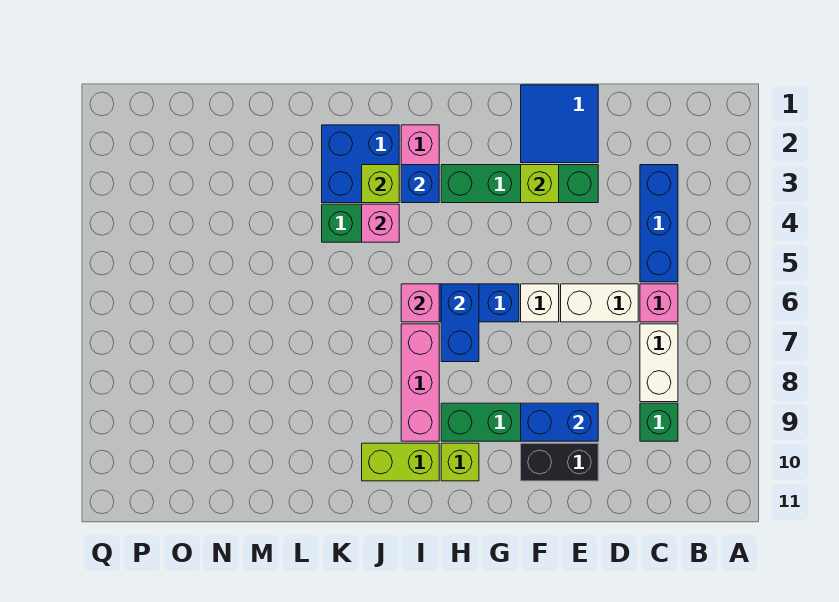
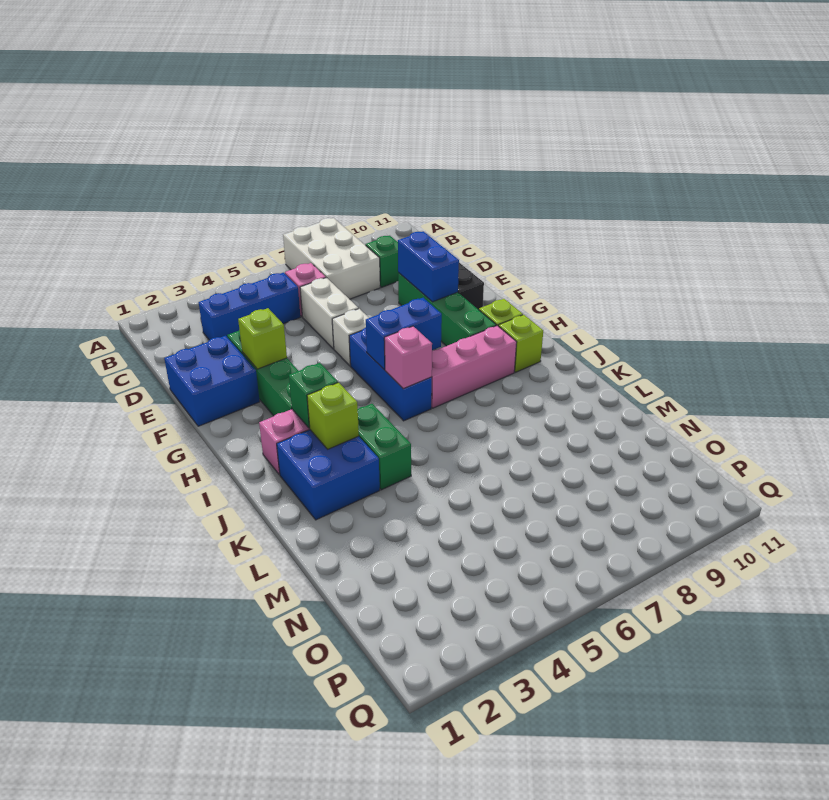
white brick C7:C8 level 1 -> white brick A7:C8 level 1
blue tile E1:F2 level 1 -> blue brick E1:F2 level 1
blue brick I3 level 2 -> green brick I3 level 2
lime brick I10:J10 level 1 -> lime brick I10 level 1
pink brick J4 level 2 -> none

